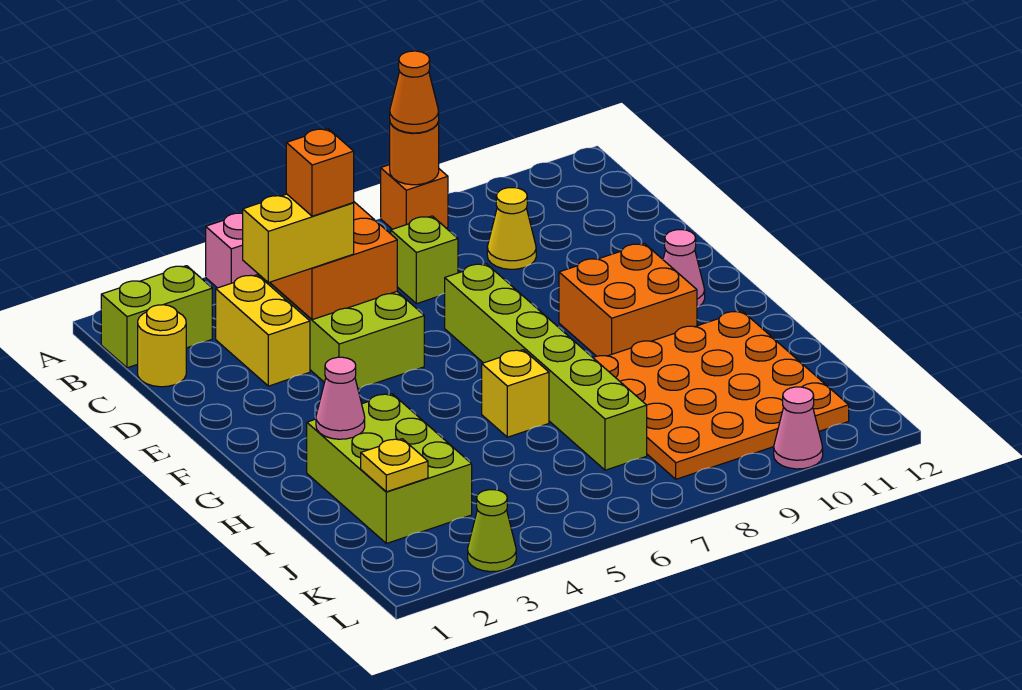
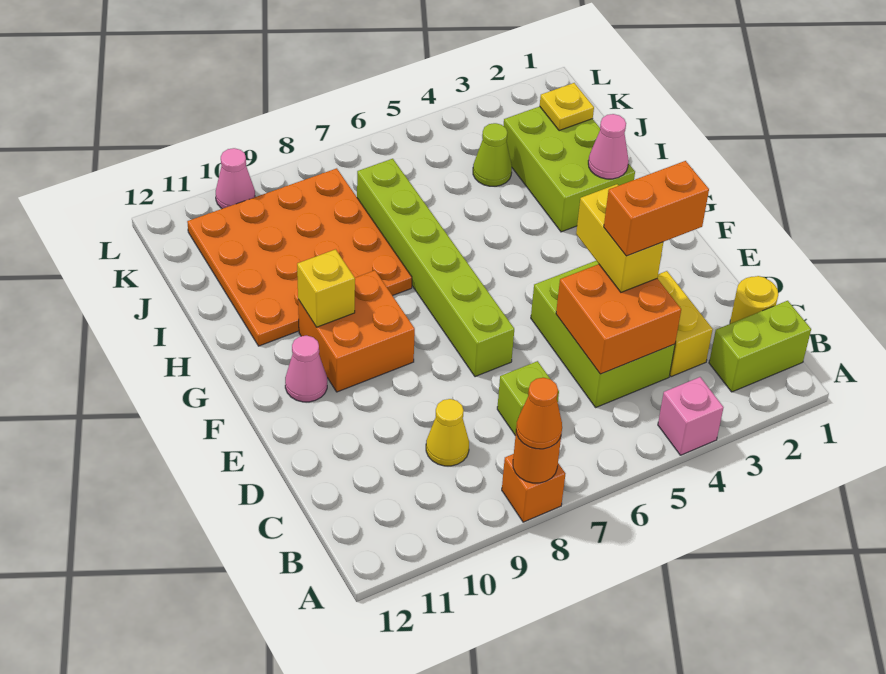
yellow brick D3:D4 level 3 -> yellow brick D4:E4 level 3
orange brick D4 level 4 -> orange brick D3:D4 level 4
yellow brick H6 level 1 -> yellow brick G10 level 2
lime cone L3 level 1 -> lime cone J4 level 1

